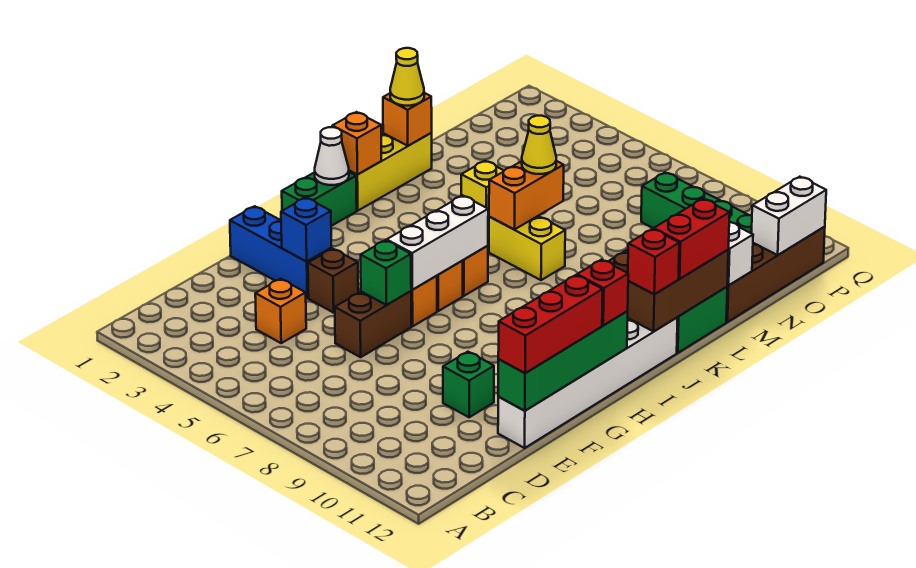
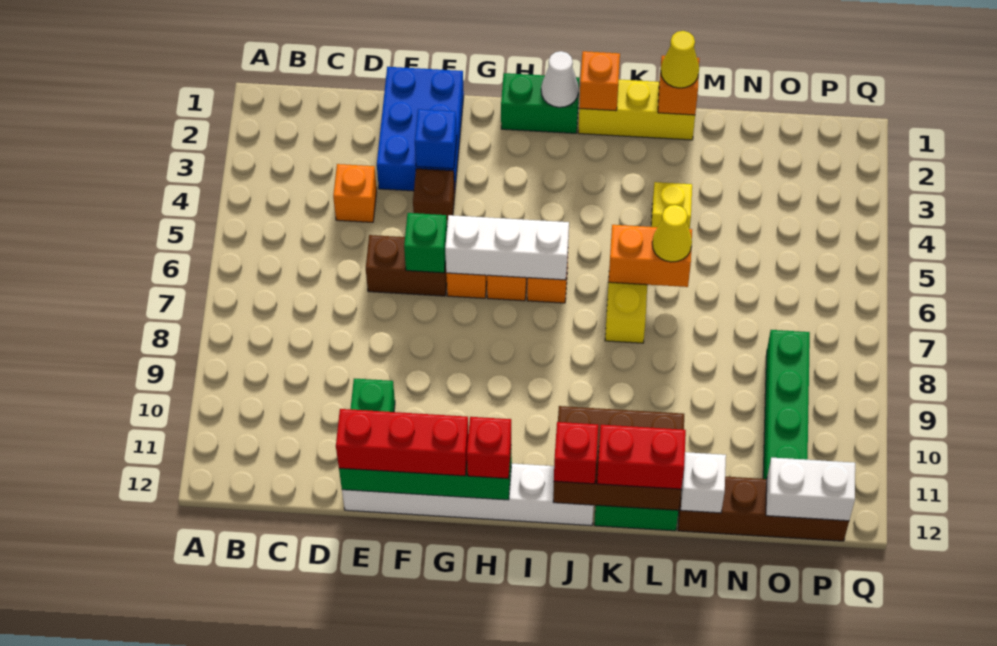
blue brick F1:F3 level 1 -> blue brick E1:F3 level 1

